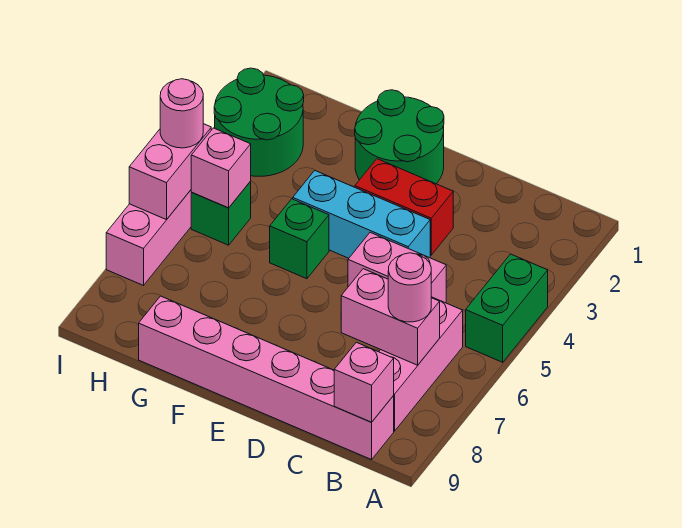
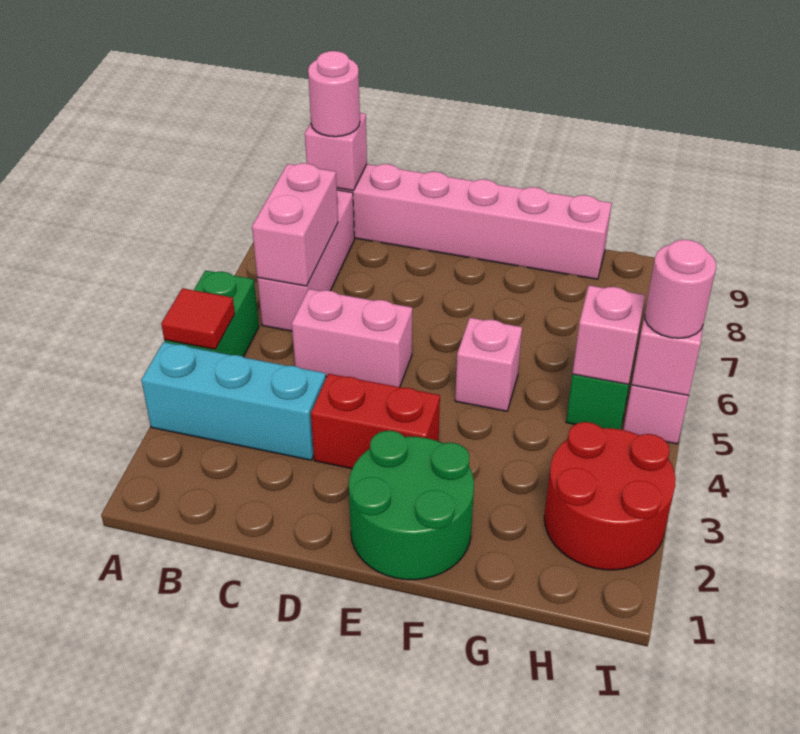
none -> red tile A4 level 2
pink brick B7:C7 level 2 -> pink brick B6:B7 level 2
pink round brick B7 level 3 -> pink round brick B9 level 3
cyan brick D4:F4 level 1 -> cyan brick A3:C3 level 1
green brick F5 level 1 -> pink brick F5 level 1
green round brick H2:I3 level 1 -> red round brick H2:I3 level 1

